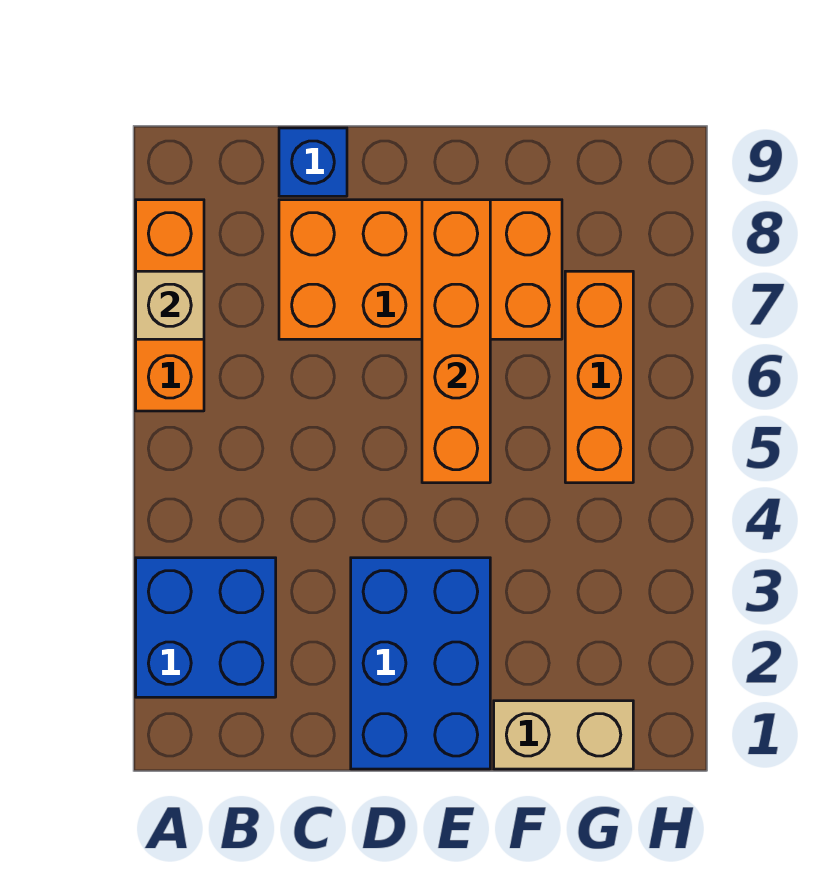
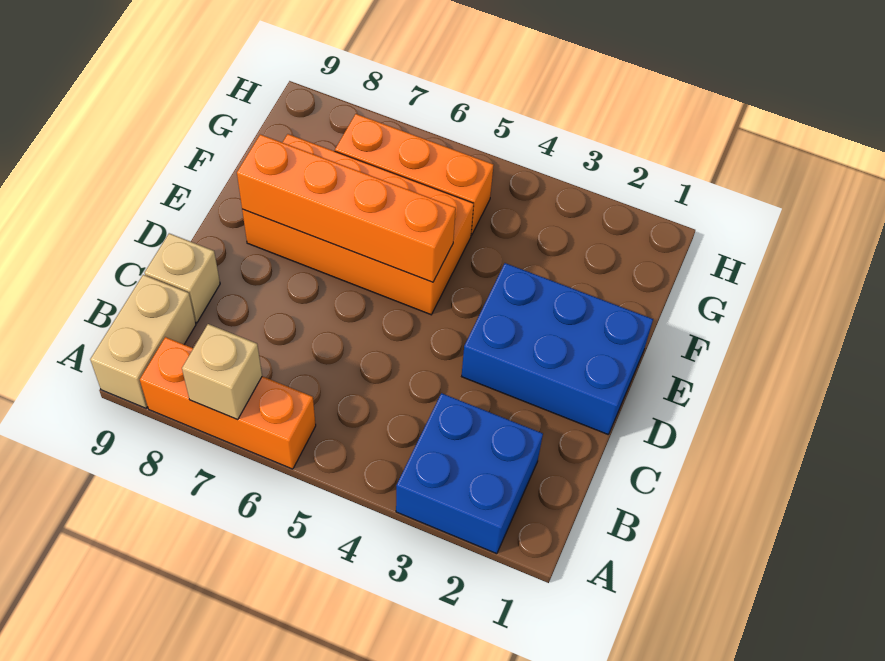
orange brick C7:F8 level 1 -> orange brick E5:F8 level 1
blue brick C9 level 1 -> tan brick C9 level 1
tan brick F1:G1 level 1 -> tan brick A9:B9 level 1

